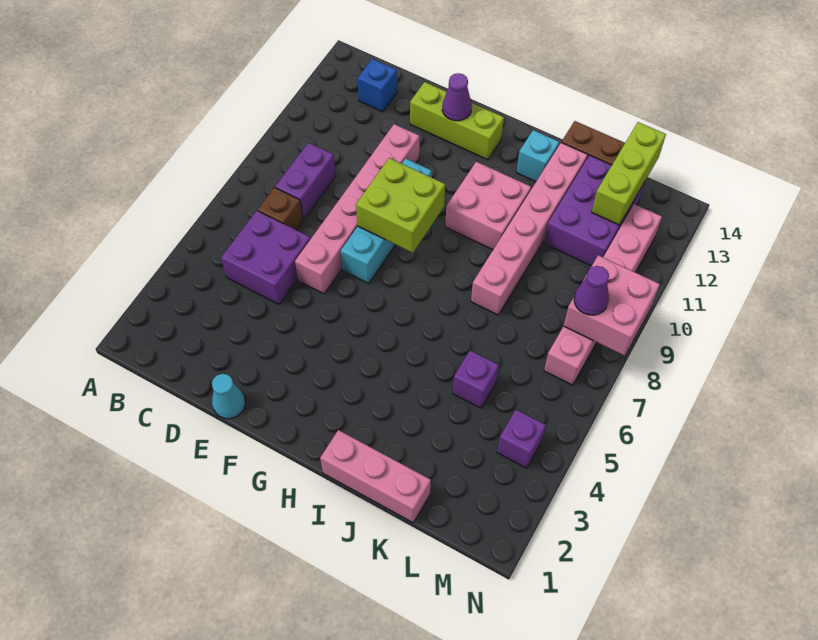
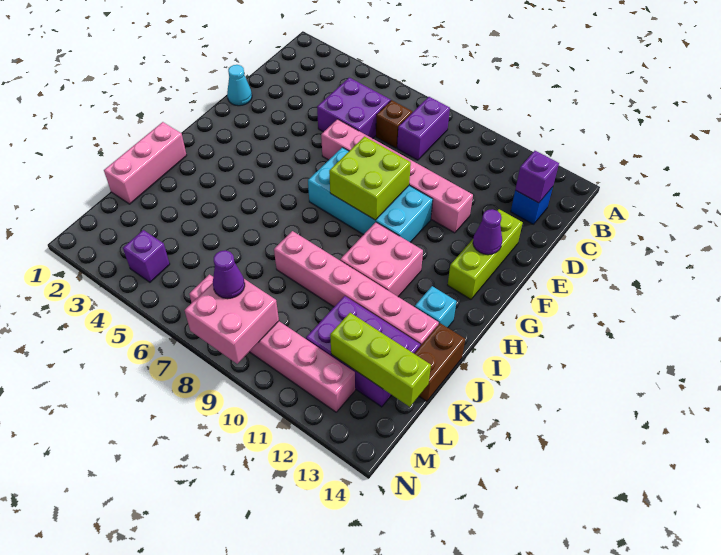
purple brick C8:C9 level 1 -> purple brick B8:C8 level 1
cyan brick F7:F10 level 1 -> cyan brick F7:G10 level 1
purple brick K5 level 1 -> purple brick C13 level 2

